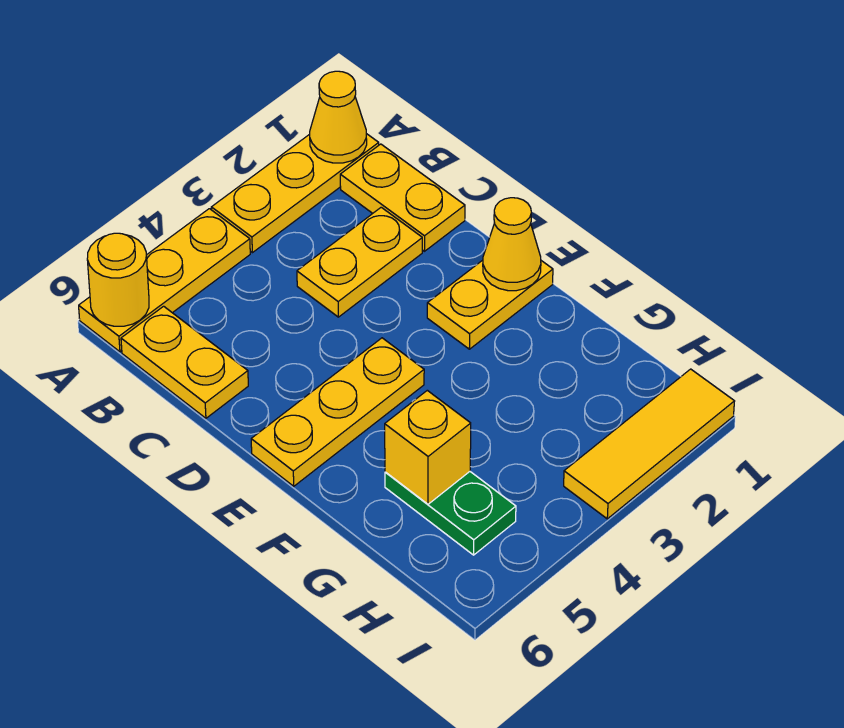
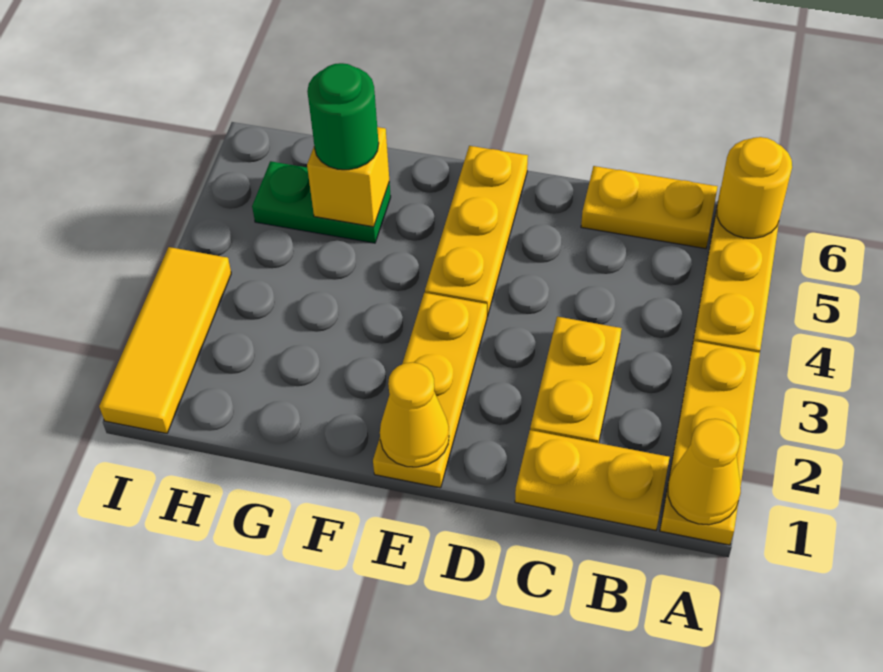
yellow plate E1:E2 level 1 -> yellow plate E1:E3 level 1
none -> green round brick G5 level 3

